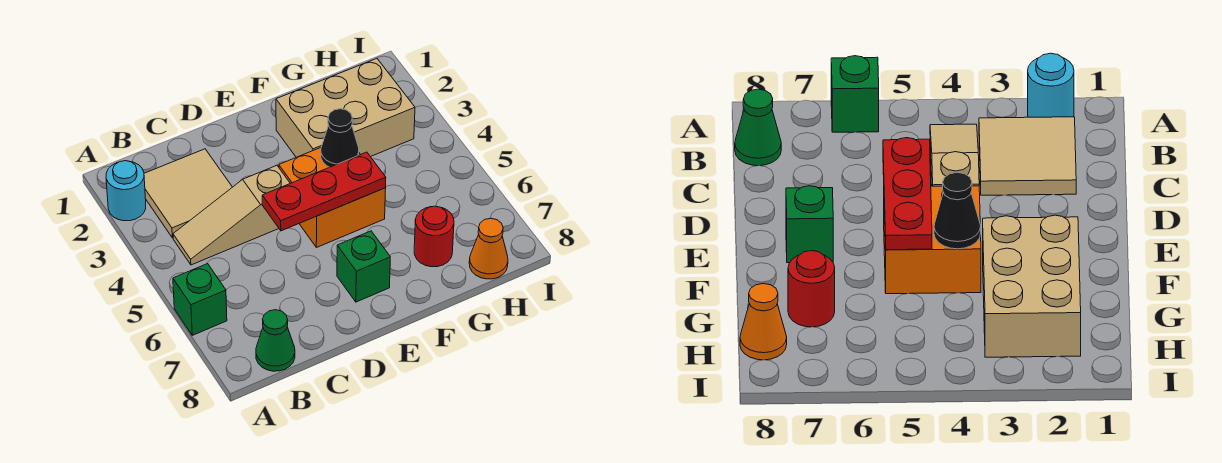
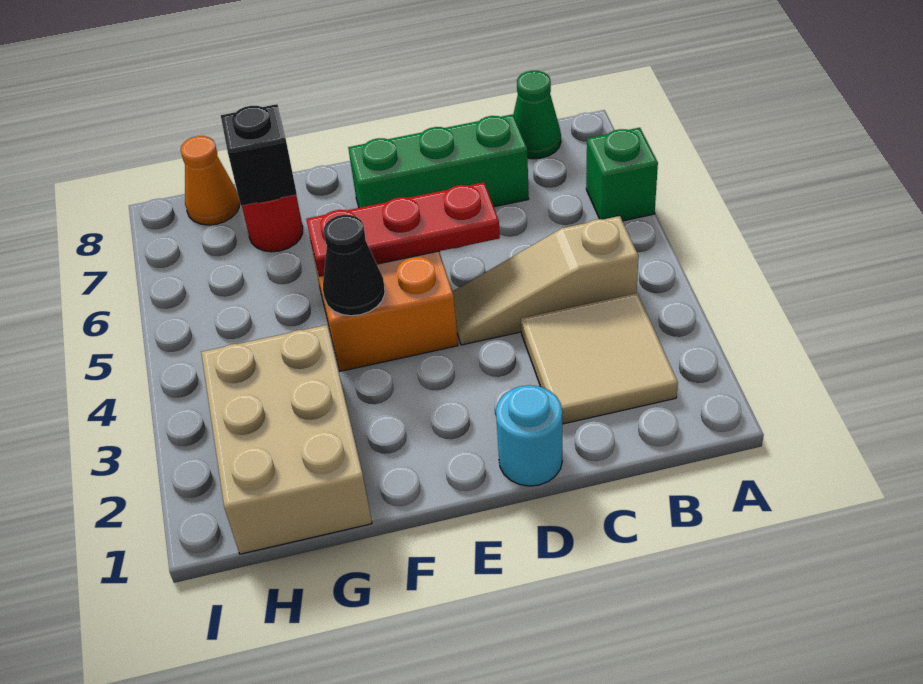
cyan round brick A2 level 1 -> cyan round brick D1 level 1
tan slope B4:D4 level 1 top D -> tan slope B4:D4 level 1 top B
green brick E7 level 1 -> green brick C7:E7 level 1
tan brick F2:H3 level 1 -> tan brick G1:H3 level 1
none -> black brick G7 level 2

